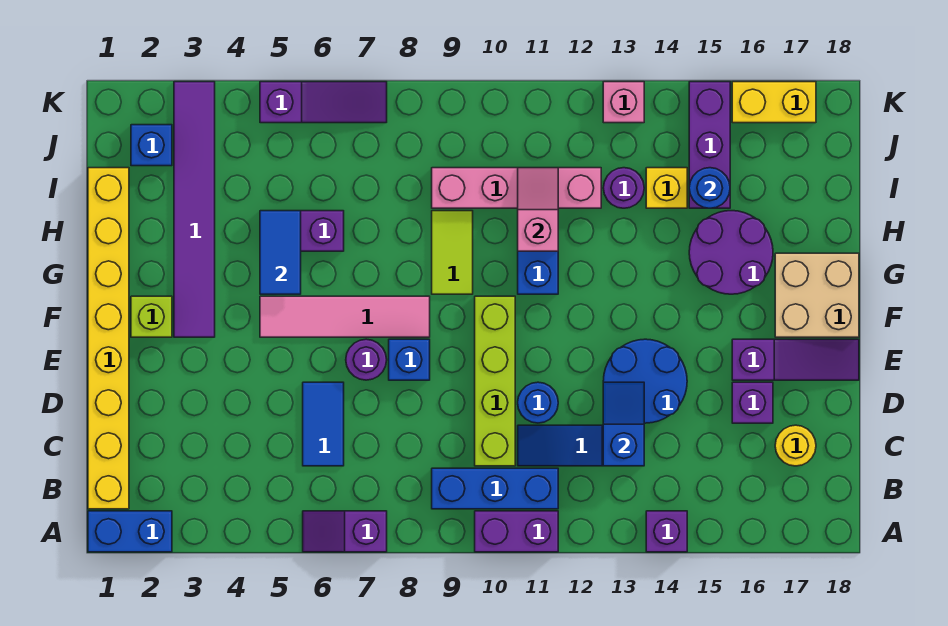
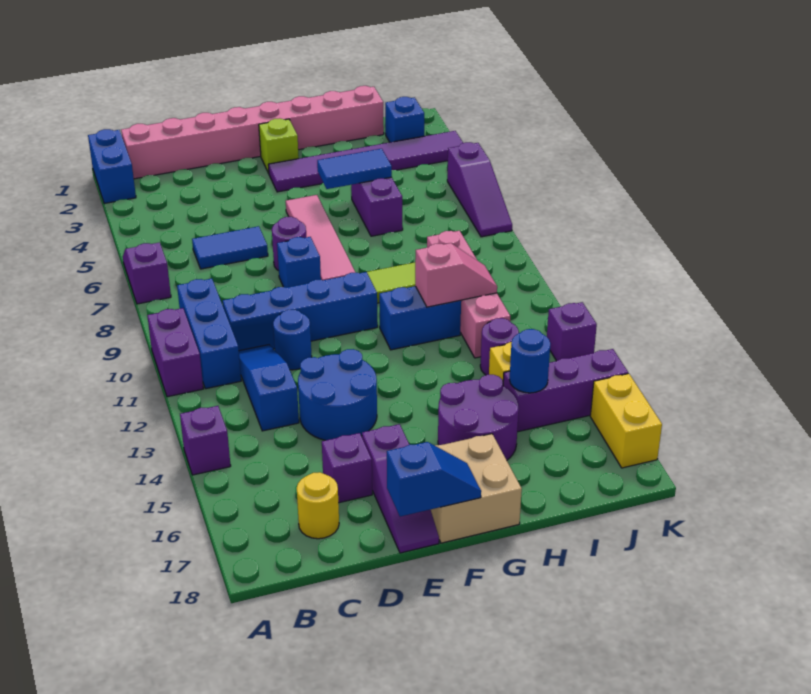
yellow brick B1:I1 level 1 -> pink brick B1:I1 level 1
lime brick C10:F10 level 1 -> blue brick C10:F10 level 1
blue slope C13:D13 level 2 top C -> blue slope E18:F18 level 2 top E
pink brick K13 level 1 -> purple brick K13 level 1

